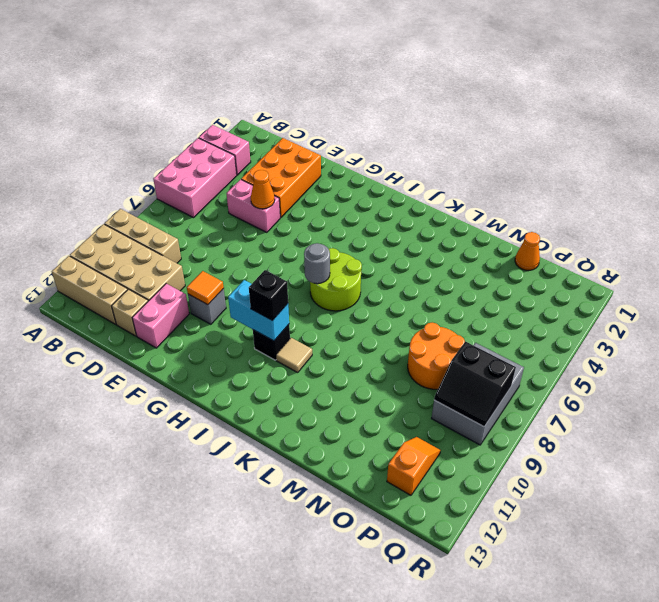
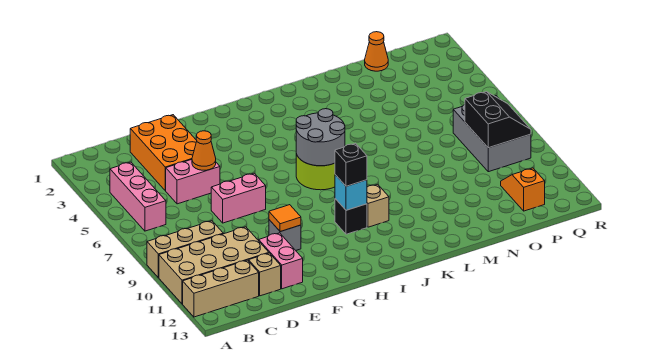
pink brick A3:B3 level 1 -> pink brick E7:F7 level 1
pink brick A4:B6 level 1 -> pink brick B4:B6 level 1
cyan brick H10:I10 level 2 -> cyan brick I10 level 2
grey round brick I7 level 2 -> grey round brick I6:J7 level 2
tan tile J10 level 1 -> tan brick J10 level 1
orange round brick N7:O8 level 1 -> none
black slope P8:Q9 level 2 top 8 -> black slope P8:Q9 level 2 top P

